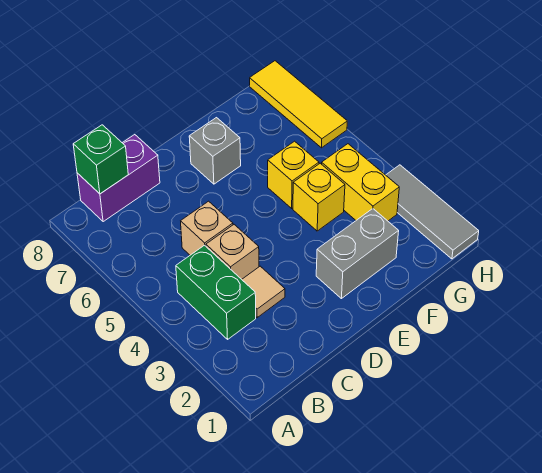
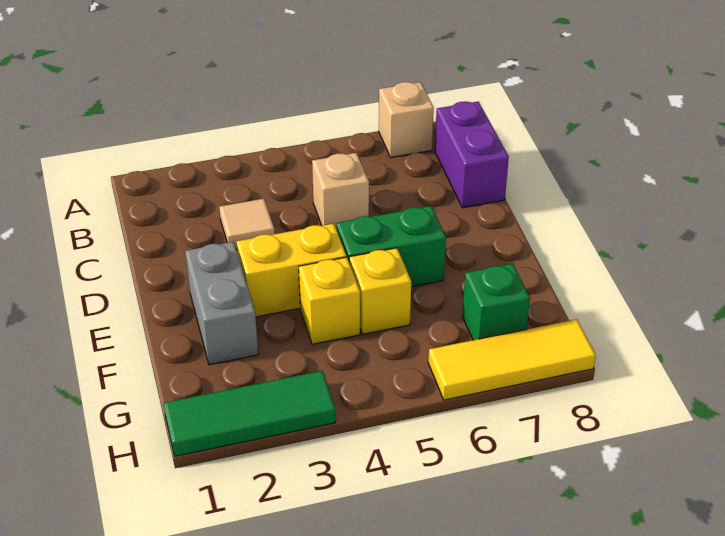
green brick B3:B4 level 1 -> green brick E5:E6 level 1
green brick B8 level 2 -> green brick G7 level 1
tan brick C4 level 1 -> tan brick A7 level 1
grey brick E7 level 1 -> none
yellow brick G3:G4 level 1 -> yellow brick E3:E4 level 1
grey tile H1:H3 level 1 -> green tile H1:H3 level 1

